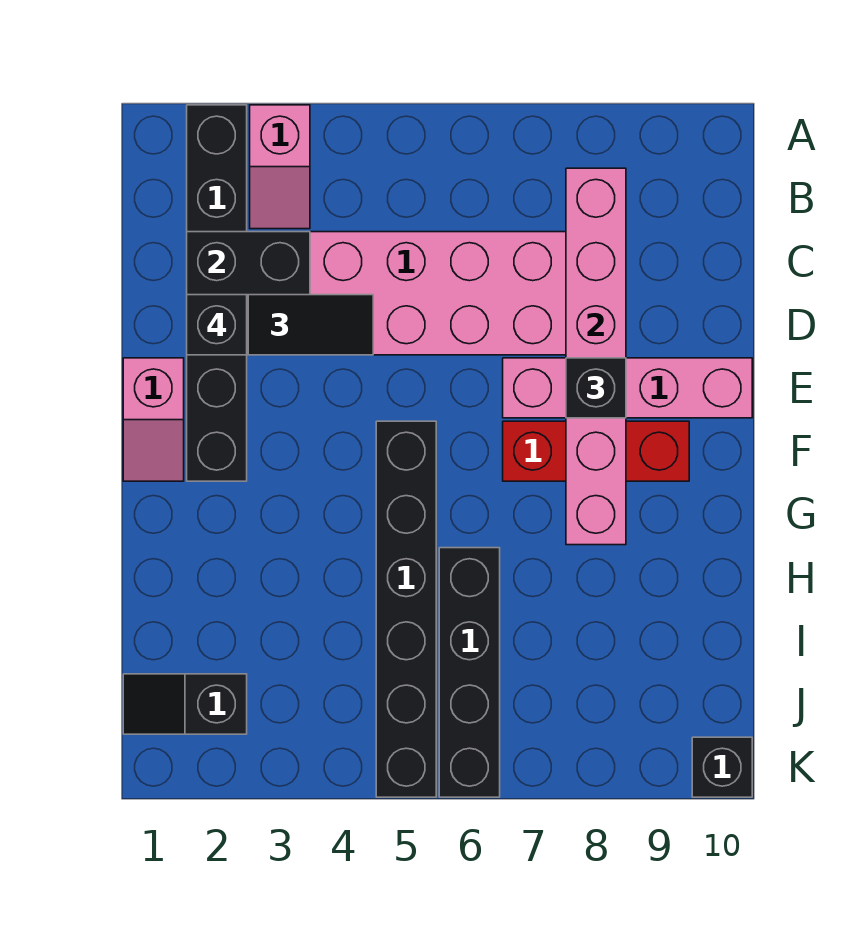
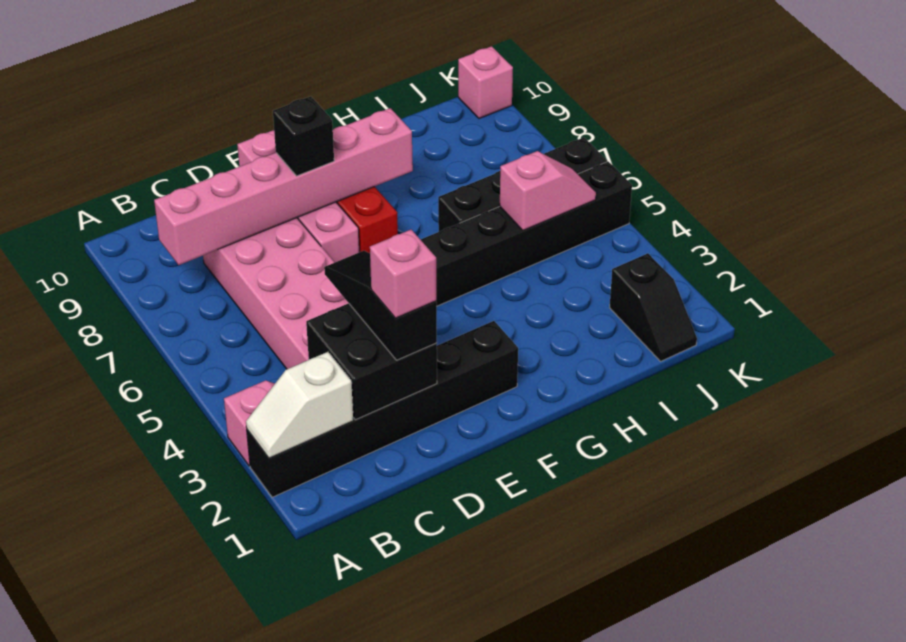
none -> white slope A2:B2 level 2 top B
black brick D2 level 4 -> pink brick D2 level 4
pink slope E1:F1 level 1 top E -> pink slope I5:J5 level 2 top I
black brick K10 level 1 -> pink brick K10 level 1

